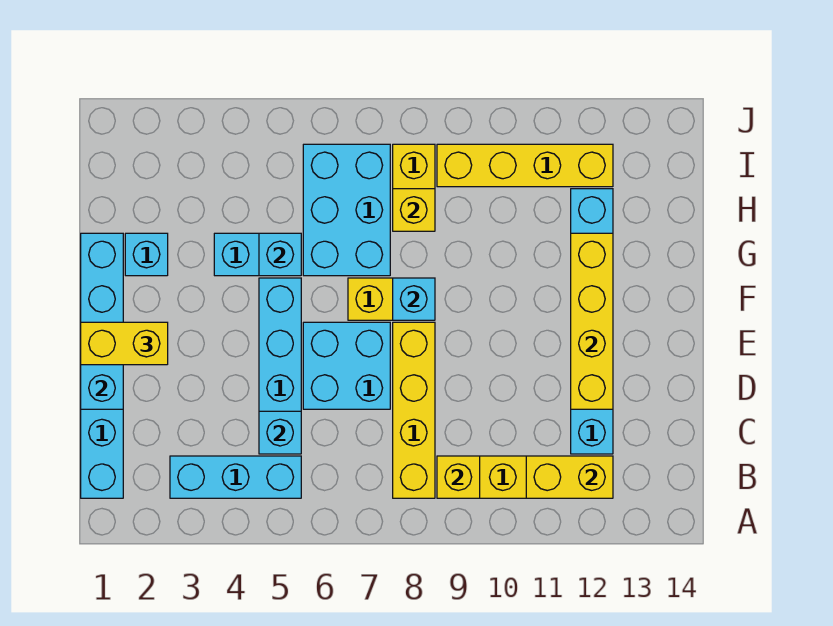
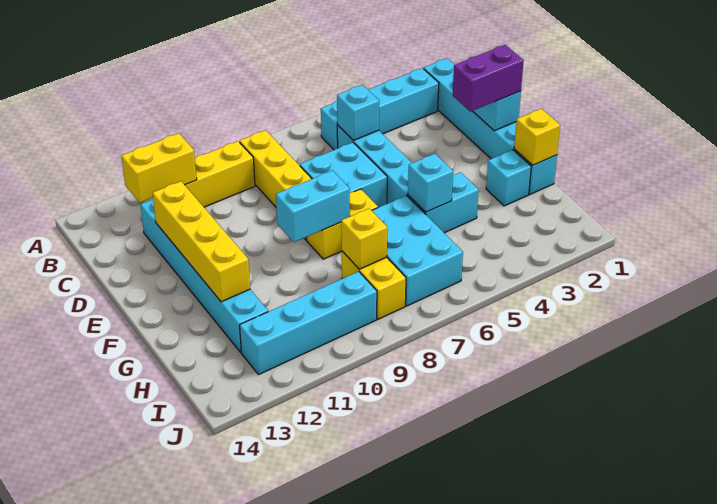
cyan brick B3:B5 level 1 -> cyan brick B2:B5 level 1
yellow brick B9 level 2 -> yellow brick G1 level 2
yellow brick E1:E2 level 3 -> purple brick E1:E2 level 3
cyan brick F8 level 2 -> cyan brick F8:F9 level 2
yellow brick I9:I12 level 1 -> cyan brick I9:I12 level 1

